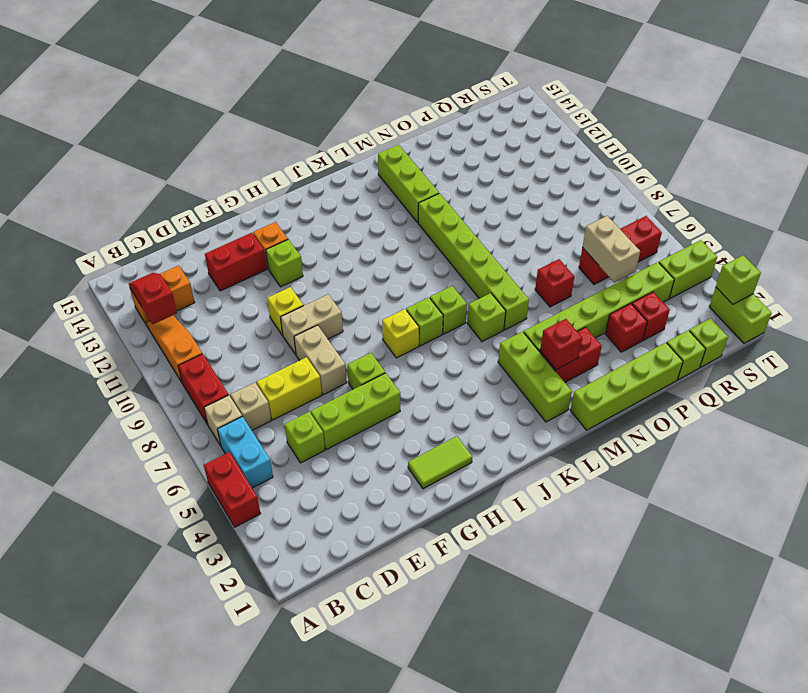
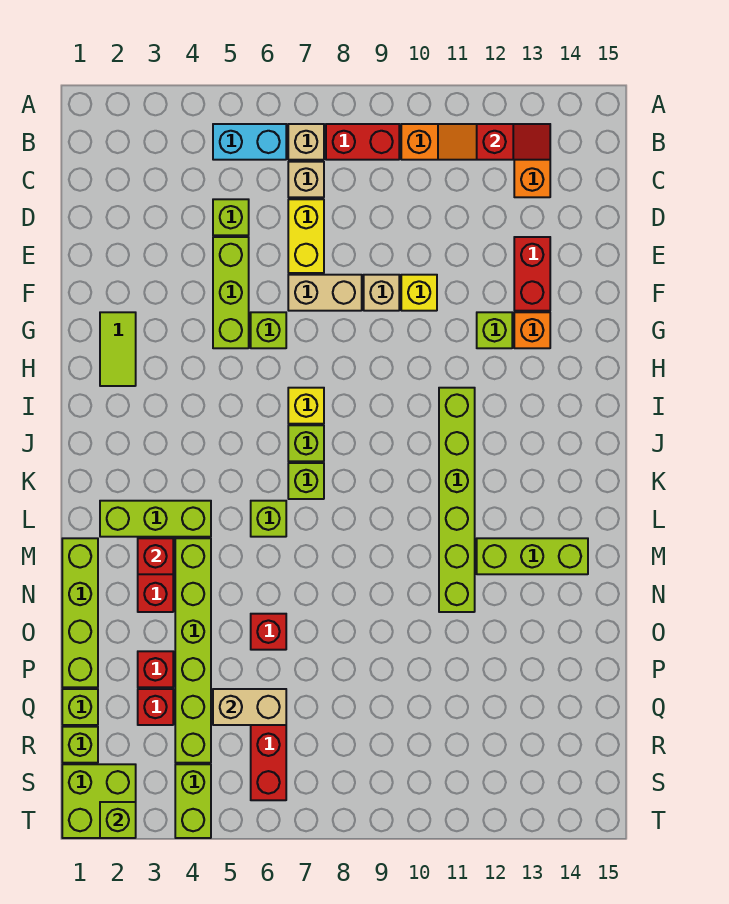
red brick A4:A5 level 1 -> none
tan brick F9:G9 level 1 -> tan brick F9 level 1
lime brick M6:M11 level 1 -> lime brick I11:N11 level 1
lime brick T1:T2 level 1 -> lime brick S1:T2 level 1

